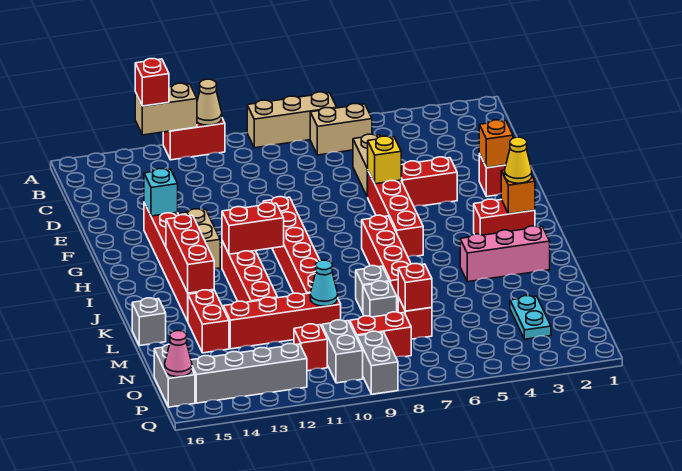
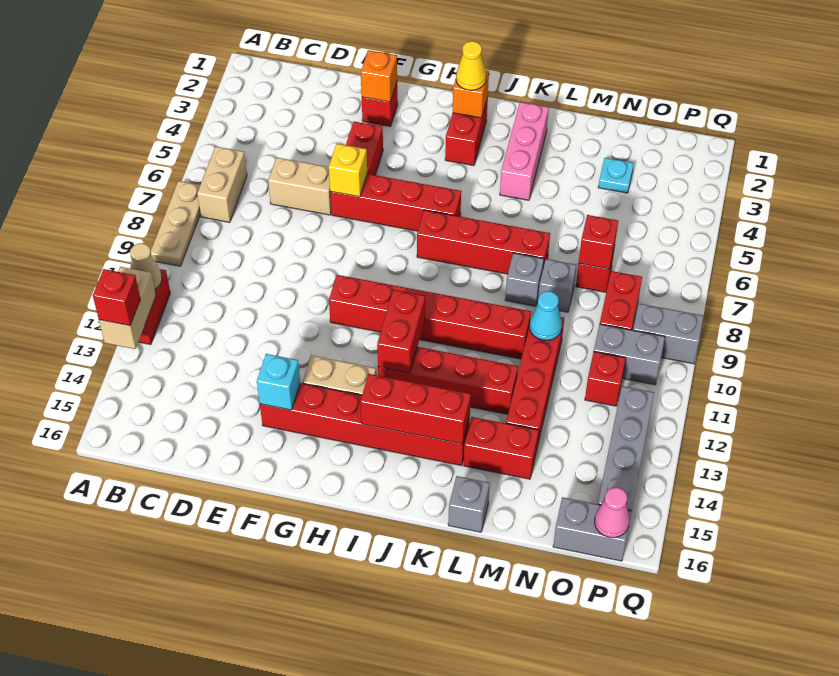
tan brick A7:A9 level 1 -> tan plate A7:A9 level 1
cyan plate N3:O3 level 1 -> cyan plate N3 level 1

